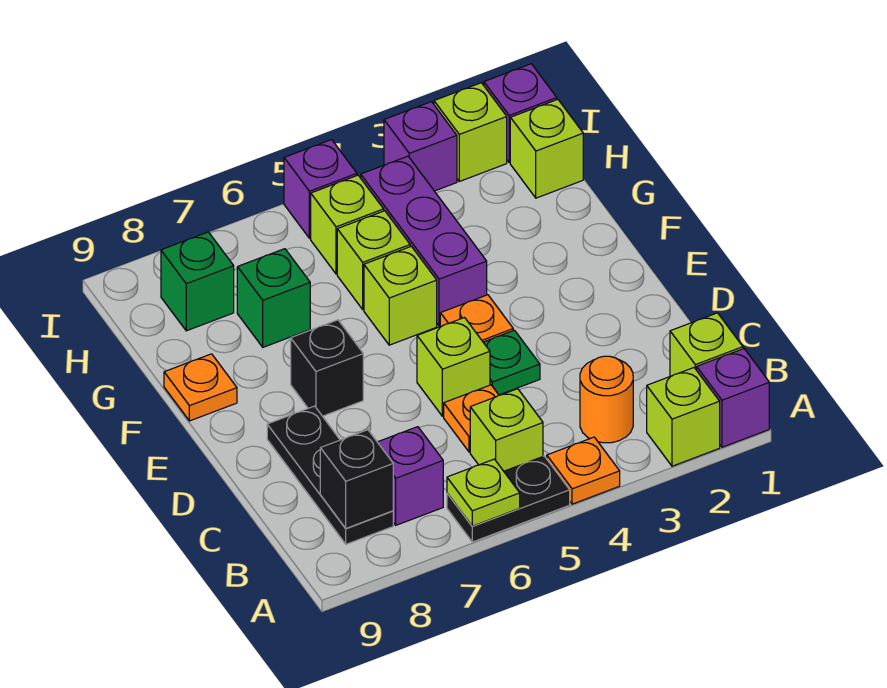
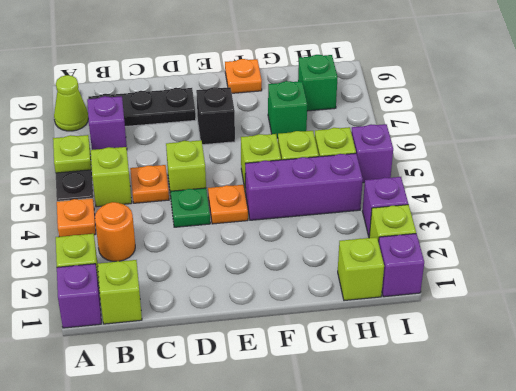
none -> lime cone A8 level 1
black brick B8 level 2 -> none

